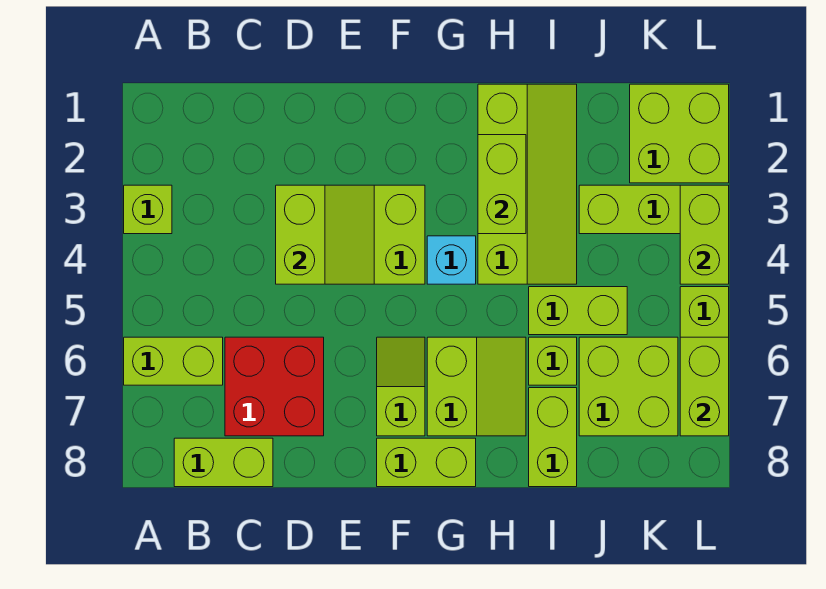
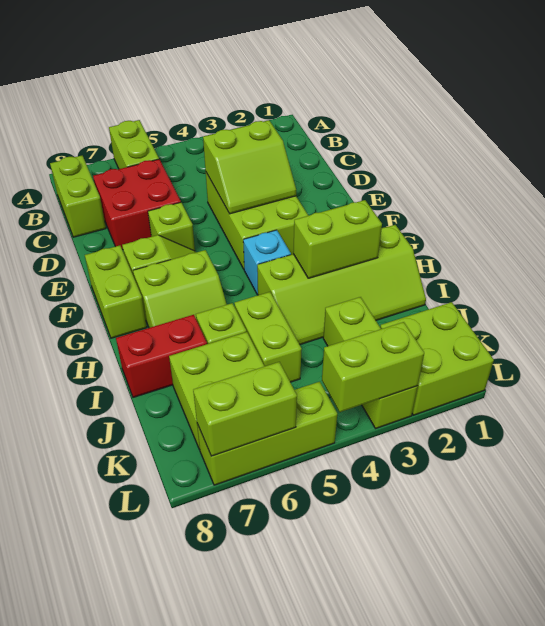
lime brick A3 level 1 -> lime brick E6 level 1
lime brick I7:I8 level 1 -> red brick I7:I8 level 1

